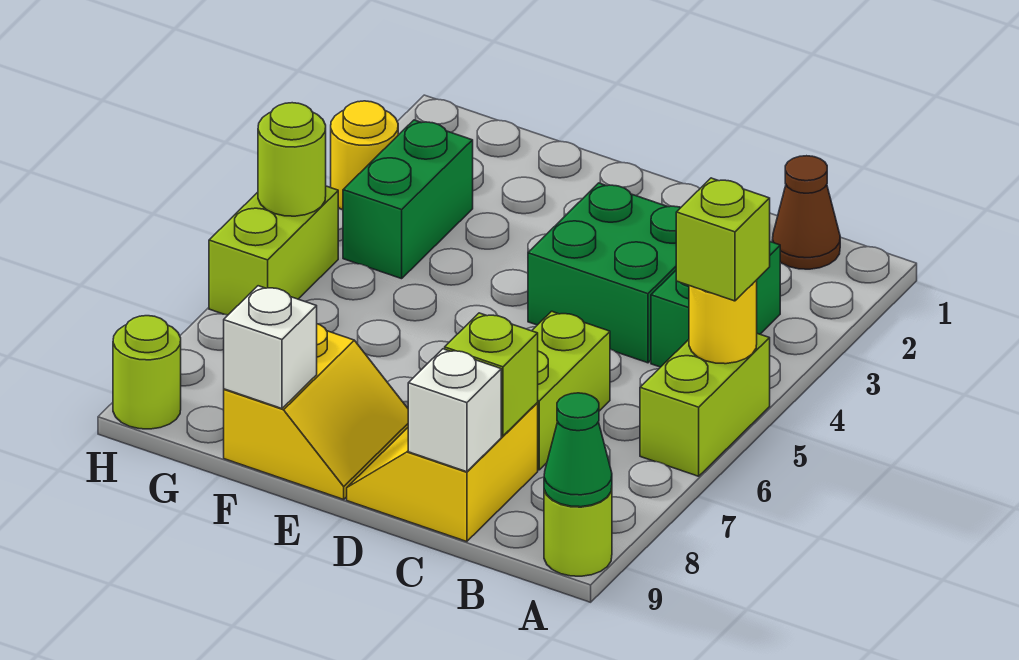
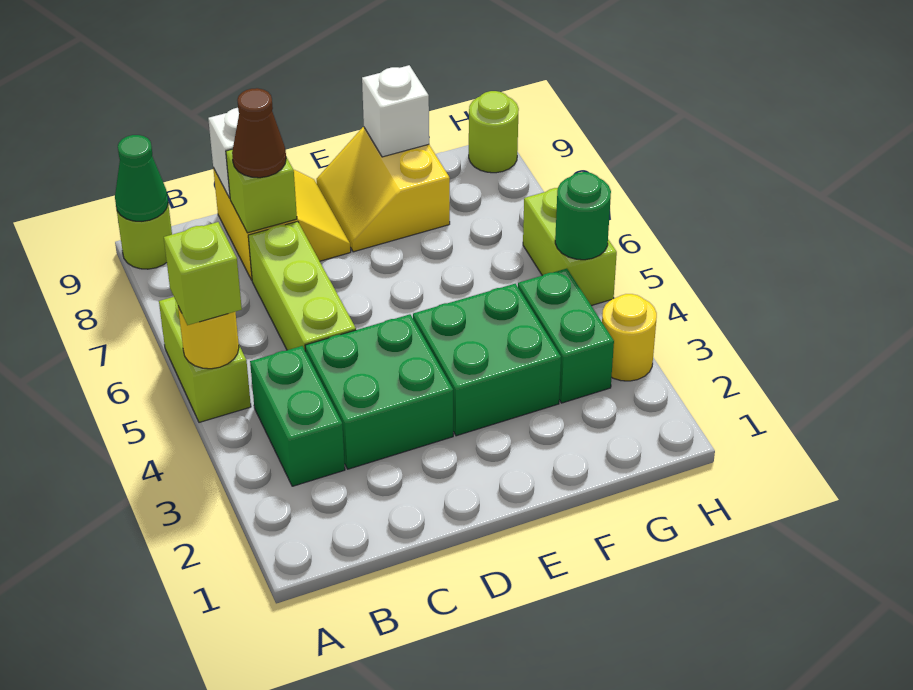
brown cone B1 level 1 -> brown cone C8 level 3
lime brick C6:C7 level 1 -> lime brick C5:C7 level 1
none -> green brick E3:F4 level 1
lime round brick H5 level 2 -> green round brick H5 level 2

